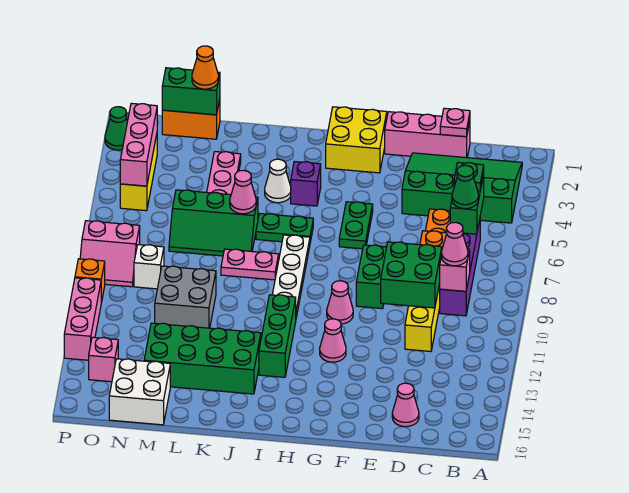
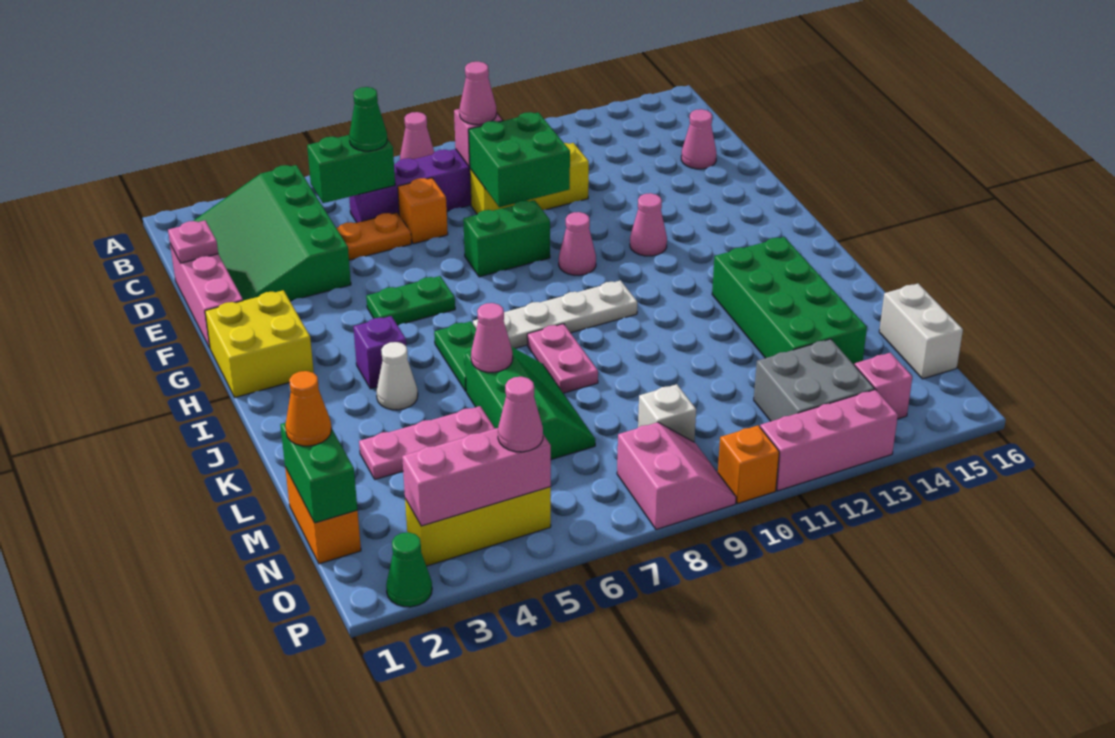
none -> pink cone A8 level 1
green plate C5 level 3 -> none
green brick I11:I13 level 1 -> none
grey brick L10:M11 level 1 -> grey brick N12:O13 level 1
white brick M15:N16 level 1 -> white brick M16:N16 level 1
none -> pink cone O5 level 3

